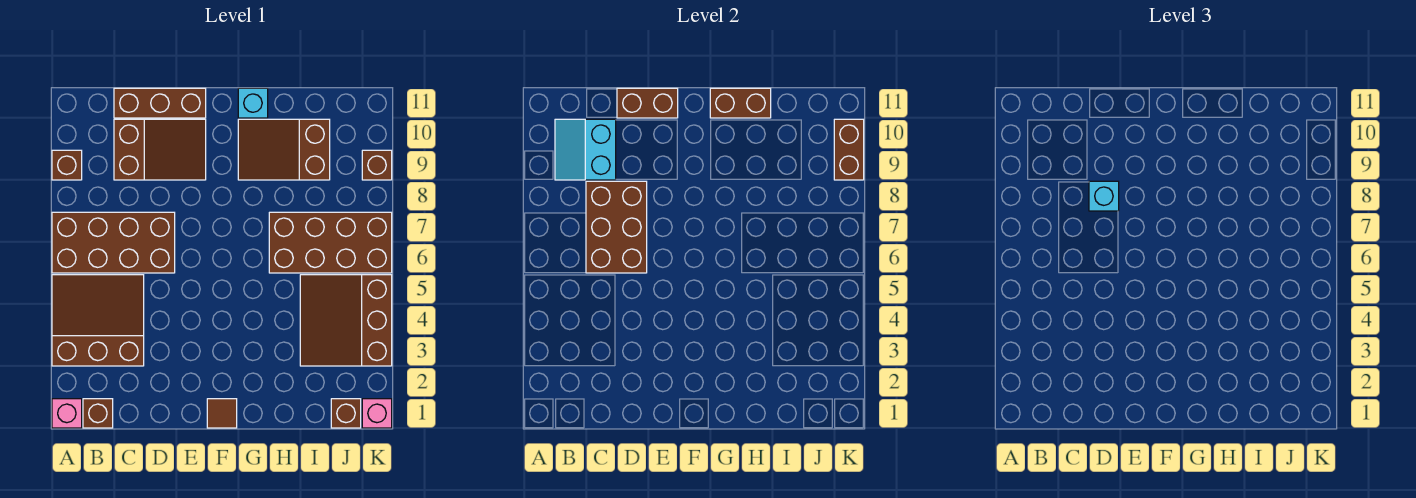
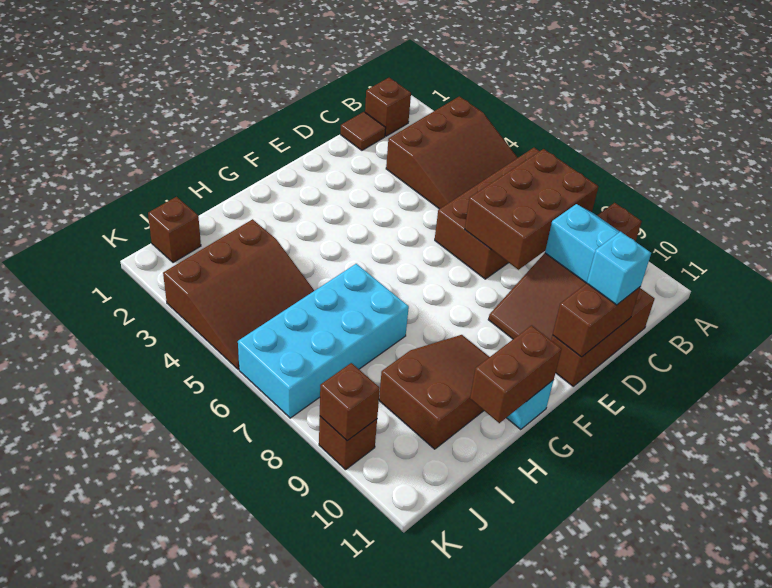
pink brick A1 level 1 -> none
brown brick C6:D8 level 2 -> brown brick B7:D8 level 2
cyan brick D8 level 3 -> cyan brick D11 level 3
brown tile F1 level 1 -> brown tile C1 level 1
brown brick H6:K7 level 1 -> cyan brick H6:K7 level 1
brown slope I3:K5 level 1 top K -> brown slope I3:K5 level 1 top 3
pink brick K1 level 1 -> none
brown brick K9:K10 level 2 -> brown brick K9 level 2

